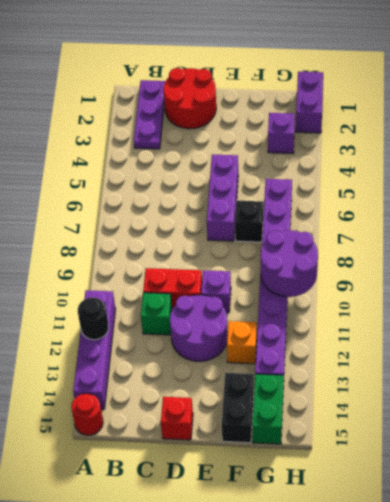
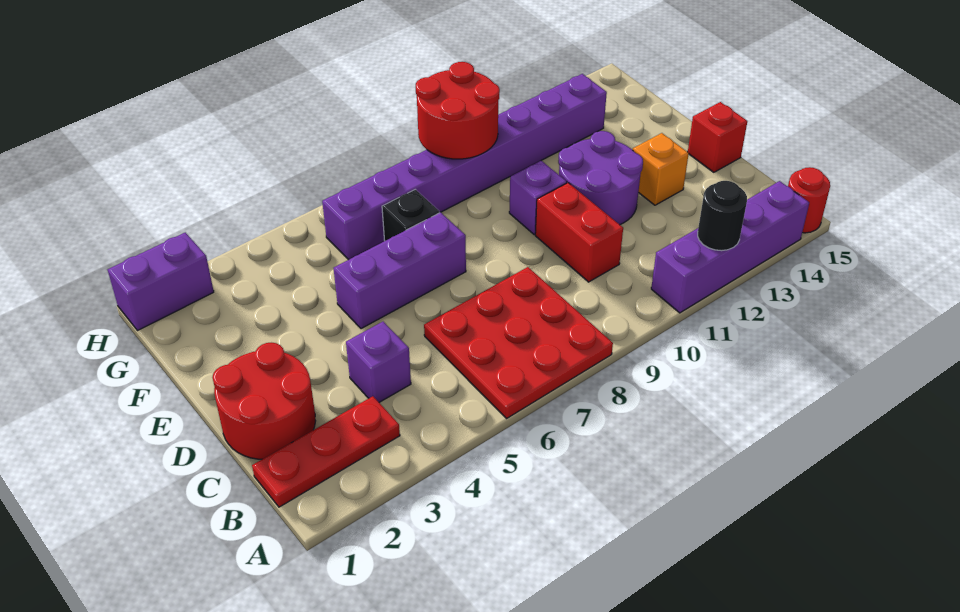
none -> red plate A6:C8 level 1
purple plate B1:B3 level 1 -> red plate B1:B3 level 1
green brick C11 level 1 -> none
orange brick F12 level 1 -> orange brick D13 level 1
black brick F14:F15 level 1 -> none
purple brick G3 level 1 -> purple brick C4 level 1
purple round brick G9:H10 level 2 -> red round brick G9:H10 level 2
green brick G14:G15 level 1 -> none

